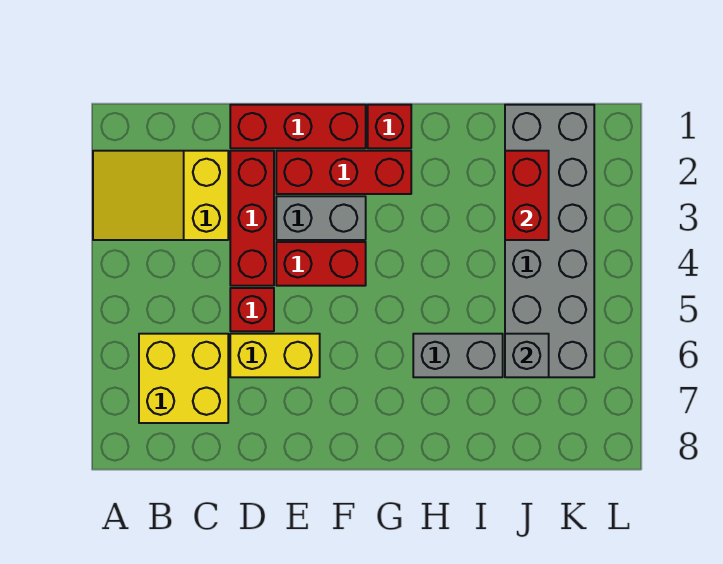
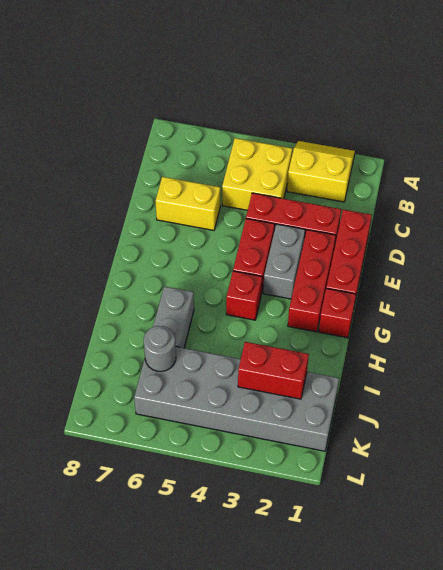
yellow slope A2:C3 level 1 top C -> yellow slope A2:B3 level 1 top B
yellow brick B6:C7 level 1 -> yellow brick B4:C5 level 1
red brick D5 level 1 -> red brick G4 level 1
yellow brick D6:E6 level 1 -> yellow brick D6:D7 level 1
grey brick J6 level 2 -> grey round brick J6 level 2

